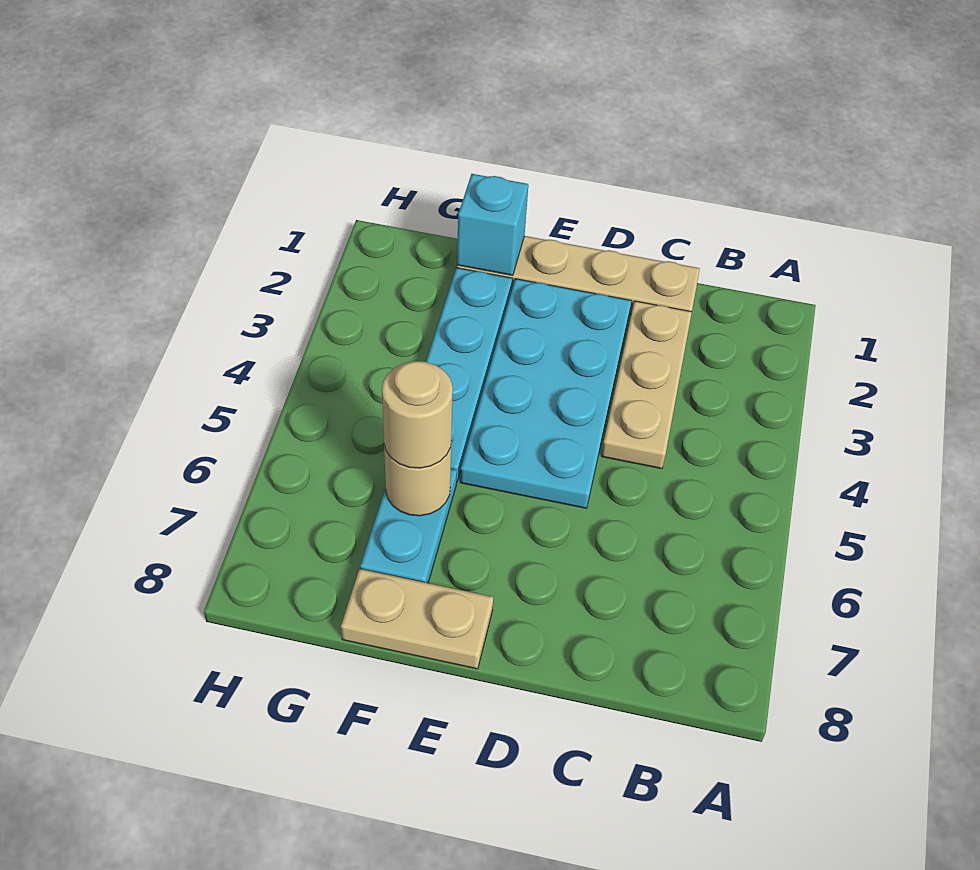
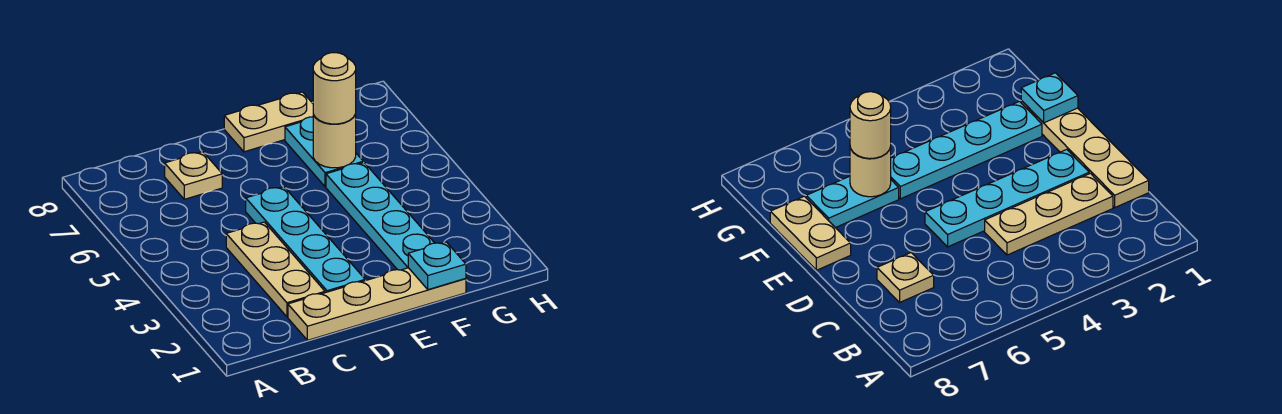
none -> tan plate C7 level 1
cyan plate D2:E5 level 1 -> cyan plate D2:D5 level 1
cyan brick F1 level 2 -> cyan plate F1 level 2

